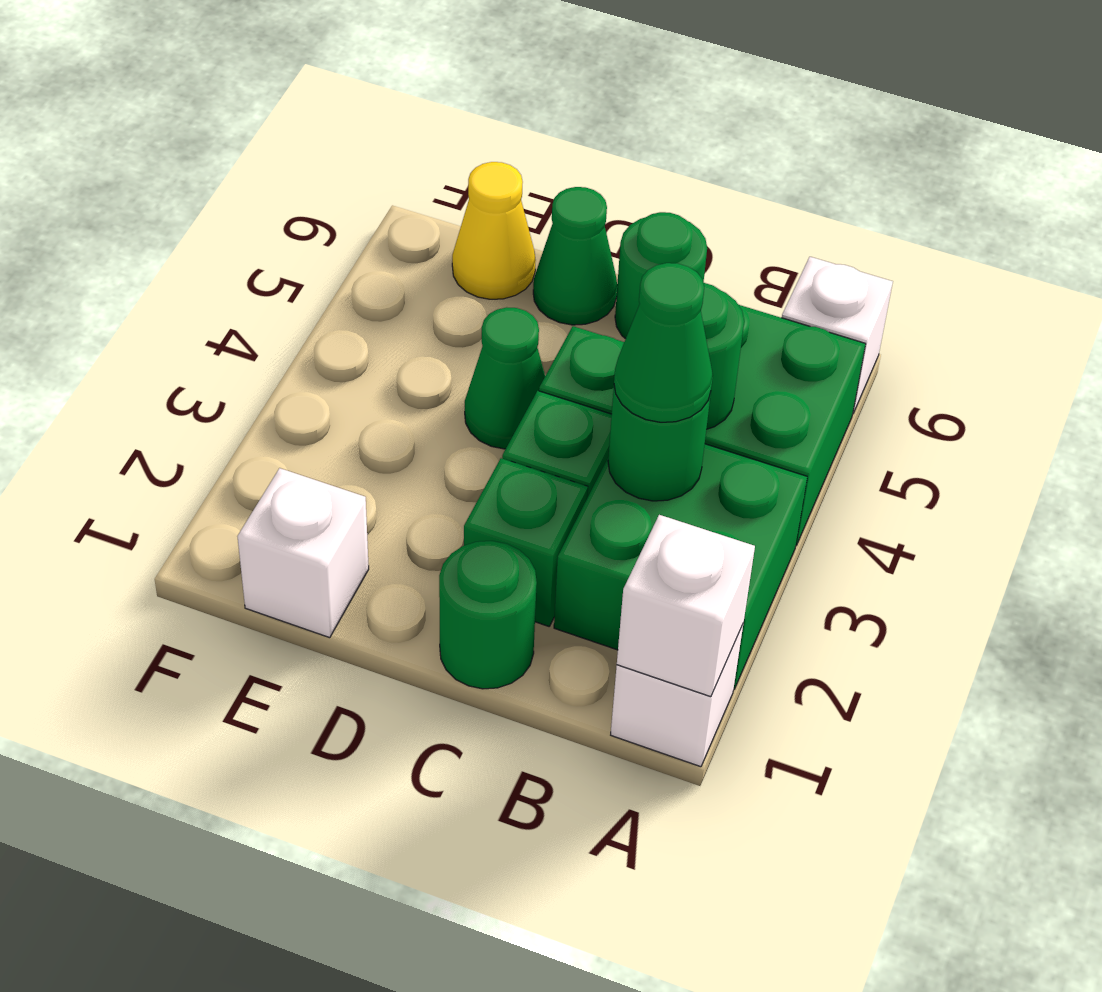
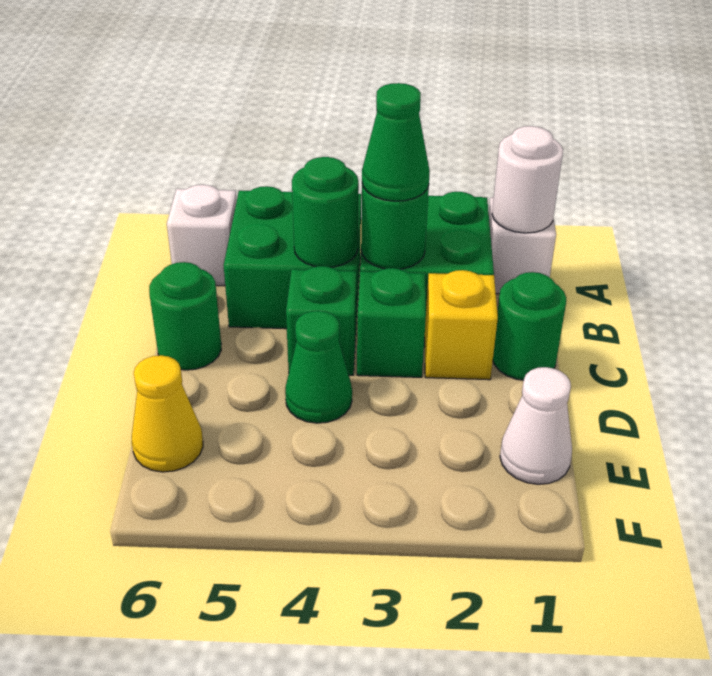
white brick A1 level 2 -> white round brick A1 level 2
green brick C2 level 1 -> yellow brick C2 level 1
green cone D6 level 1 -> none
white brick E1 level 1 -> white cone E1 level 1

